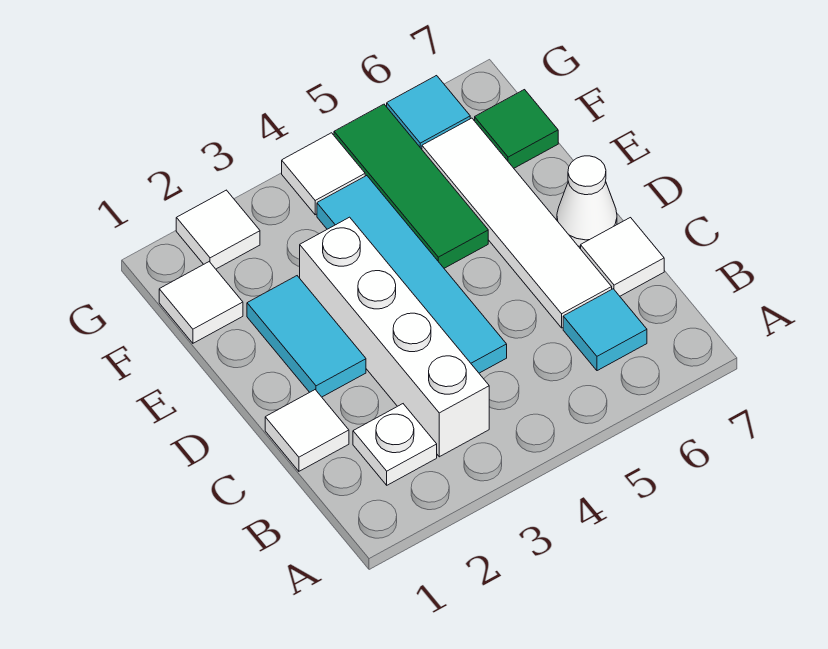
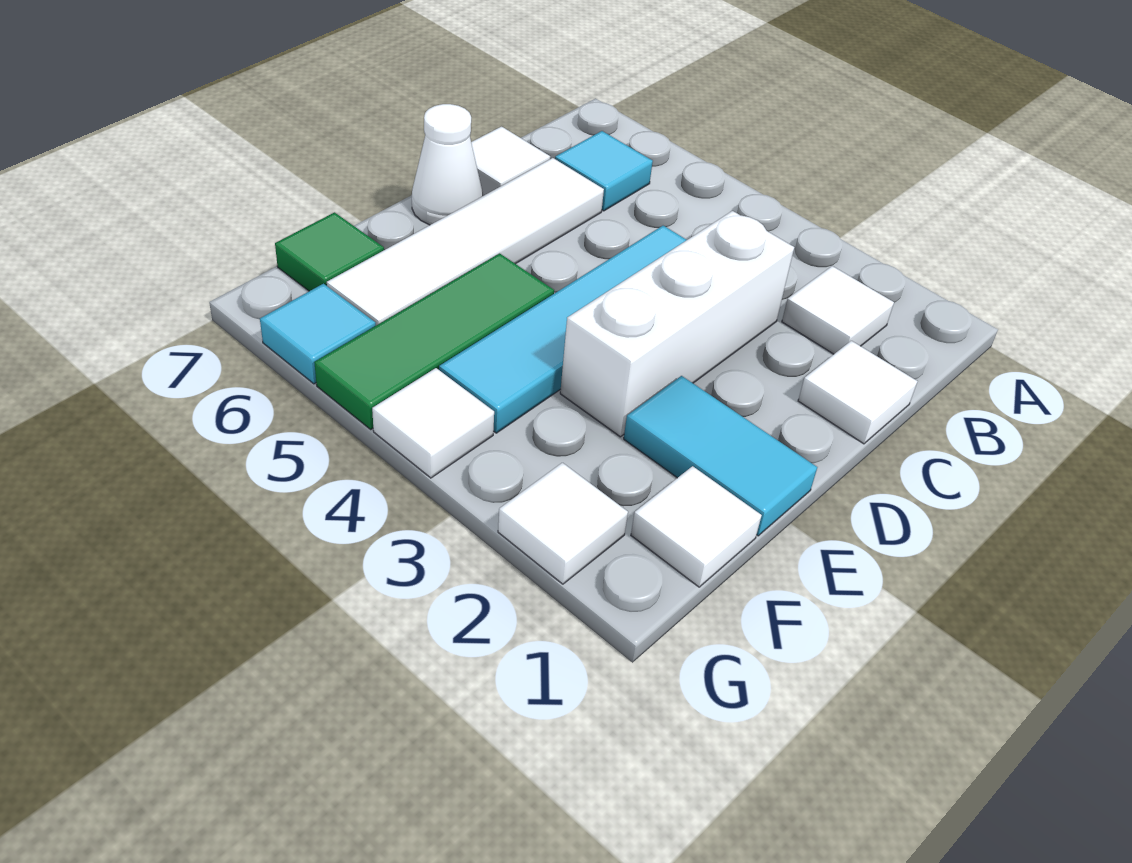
white plate B2 level 1 -> white tile B2 level 1
white brick B3:E3 level 1 -> white brick C3:E3 level 1
cyan tile D2:E2 level 1 -> cyan tile E1:E2 level 1

